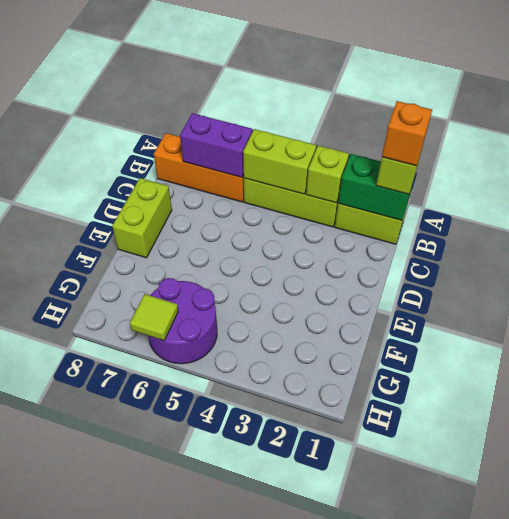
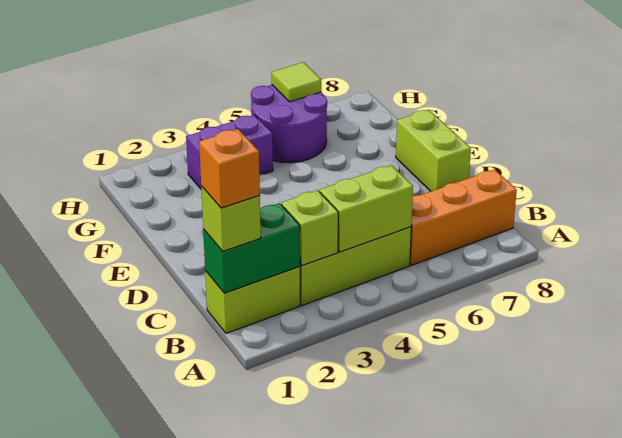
purple brick B6:B7 level 2 -> purple brick G3:G4 level 1

